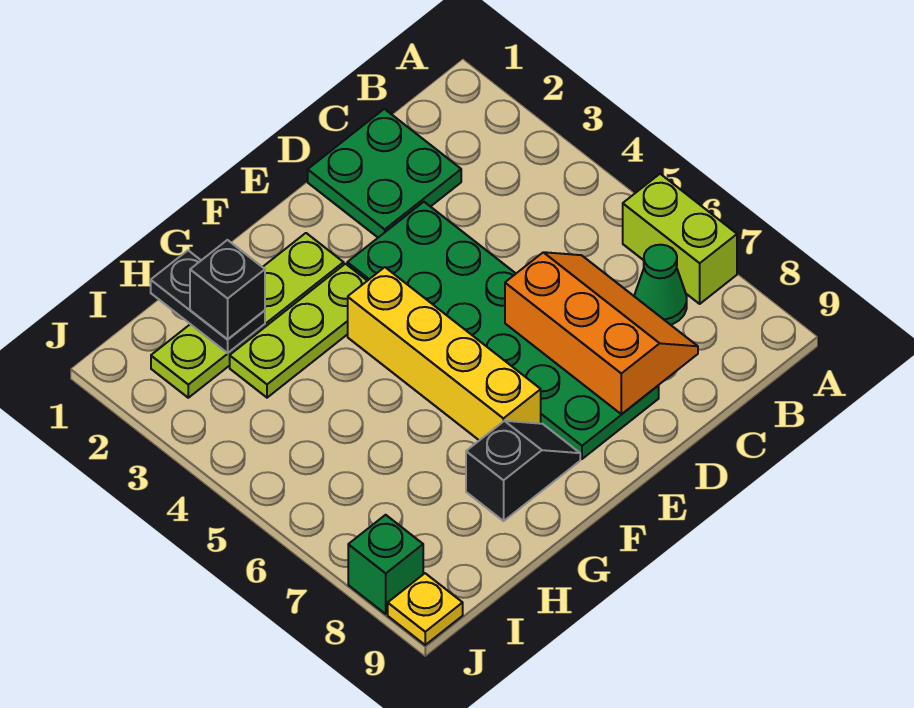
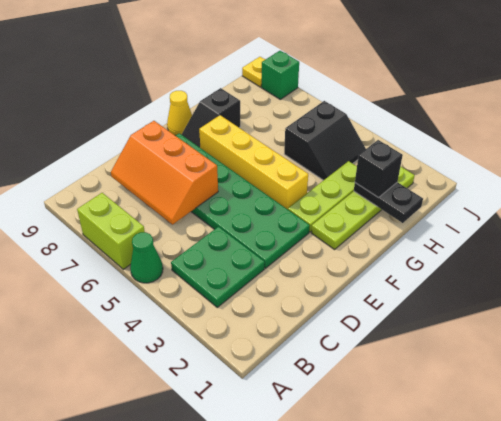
green cone B7 level 1 -> green cone A5 level 1
green plate C1:D2 level 1 -> green plate B3:C4 level 1
none -> yellow cone F9 level 1
none -> black slope H4:I5 level 1 top 5

